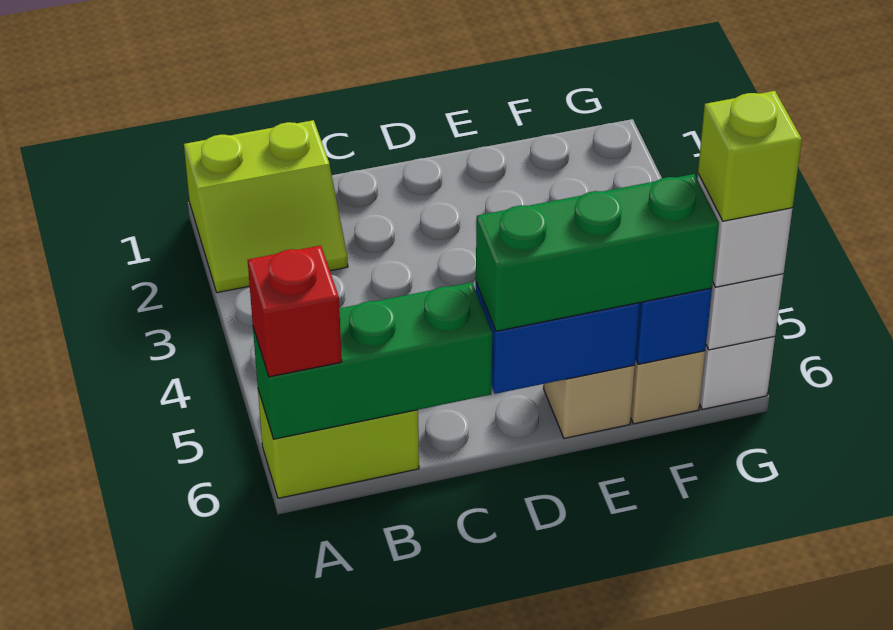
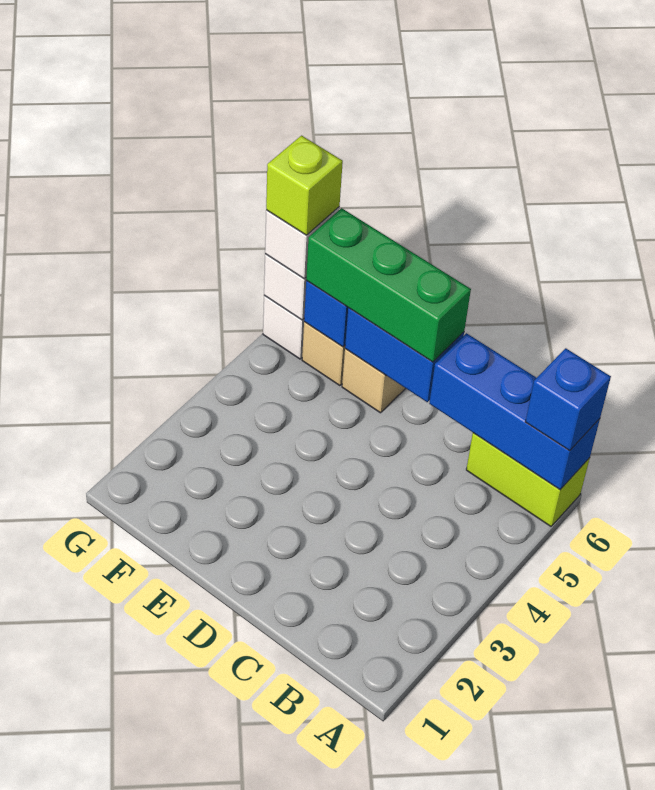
lime slope A1:B2 level 1 top 1 -> none
green brick A6:C6 level 2 -> blue brick A6:C6 level 2
red brick A6 level 3 -> blue brick A6 level 3

